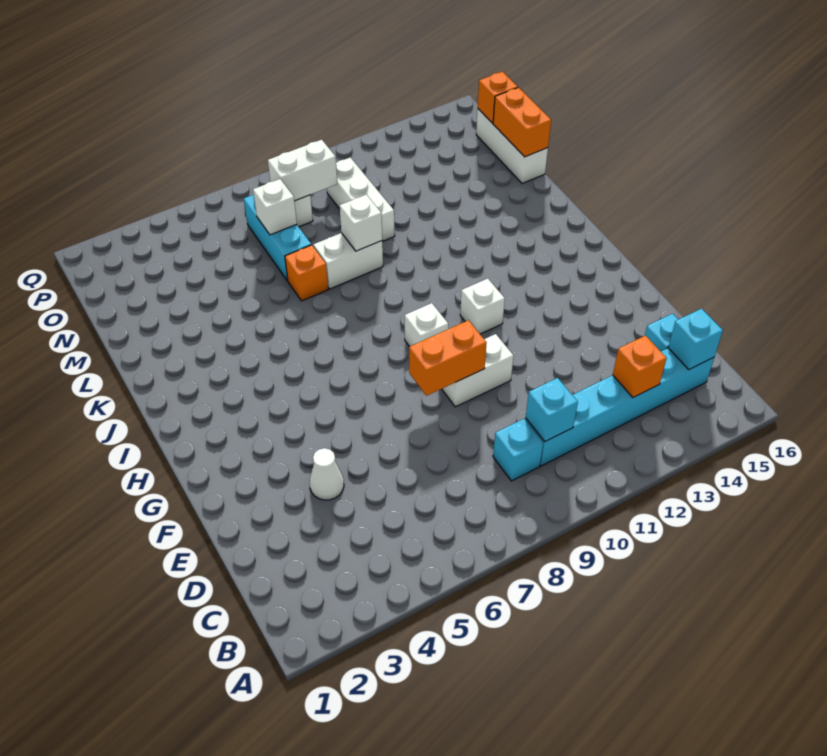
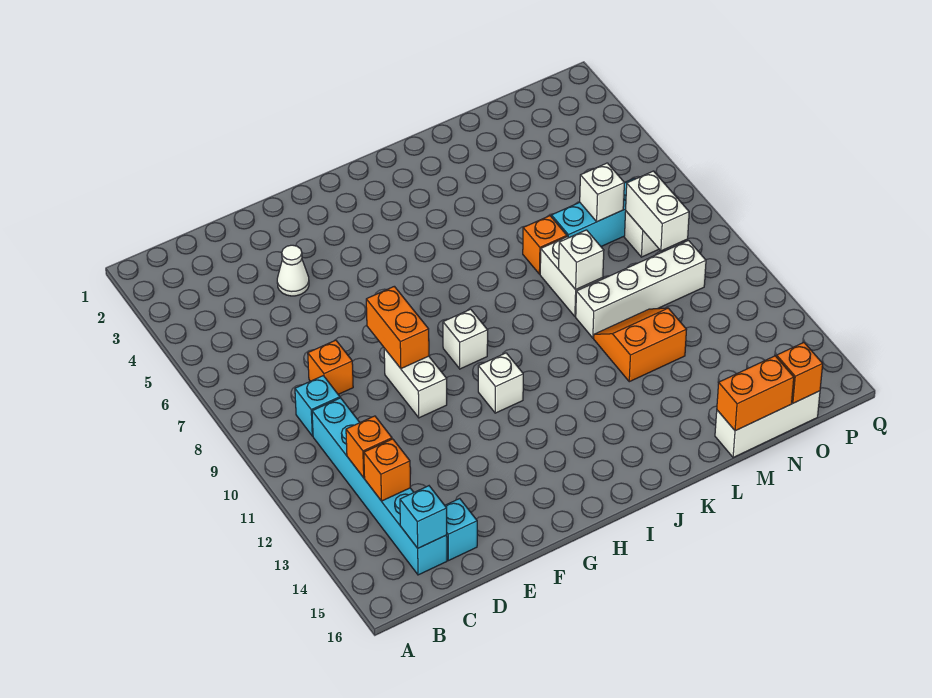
cyan brick C10 level 2 -> none
none -> orange brick C12 level 2
none -> orange brick D8 level 1
none -> orange slope L11:M12 level 1 top 12
white brick M10:O10 level 1 -> white brick L10:O10 level 1

